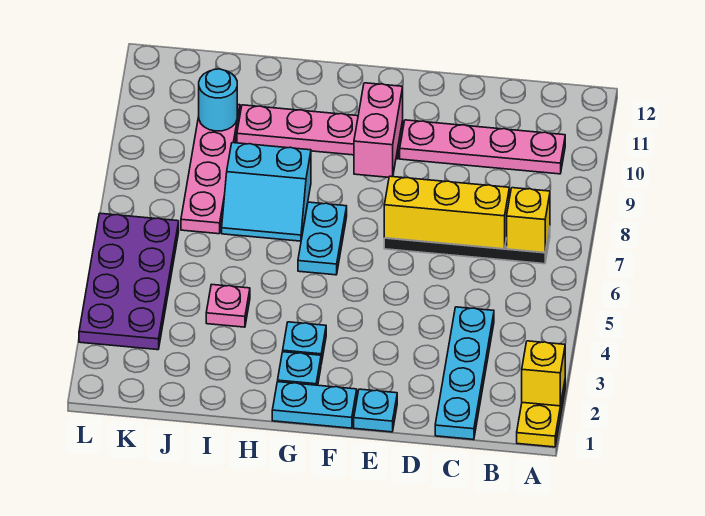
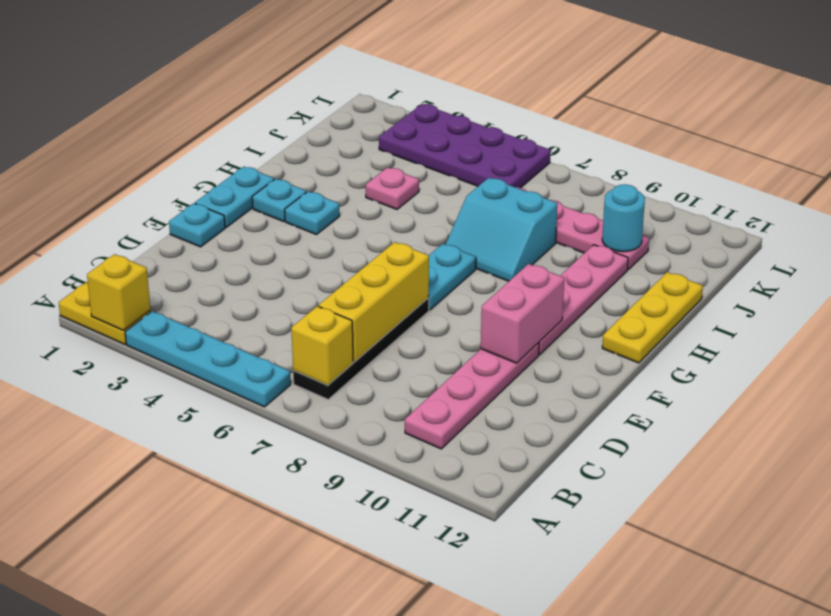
cyan plate C1:C4 level 1 -> cyan plate A3:A6 level 1
pink brick F9:F10 level 2 -> pink brick E10:F10 level 2
cyan plate G6:G7 level 1 -> cyan plate F7:G7 level 1
none -> yellow plate G12:I12 level 1
cyan slope H7:I8 level 1 top 8 -> cyan slope H7:I8 level 1 top I

